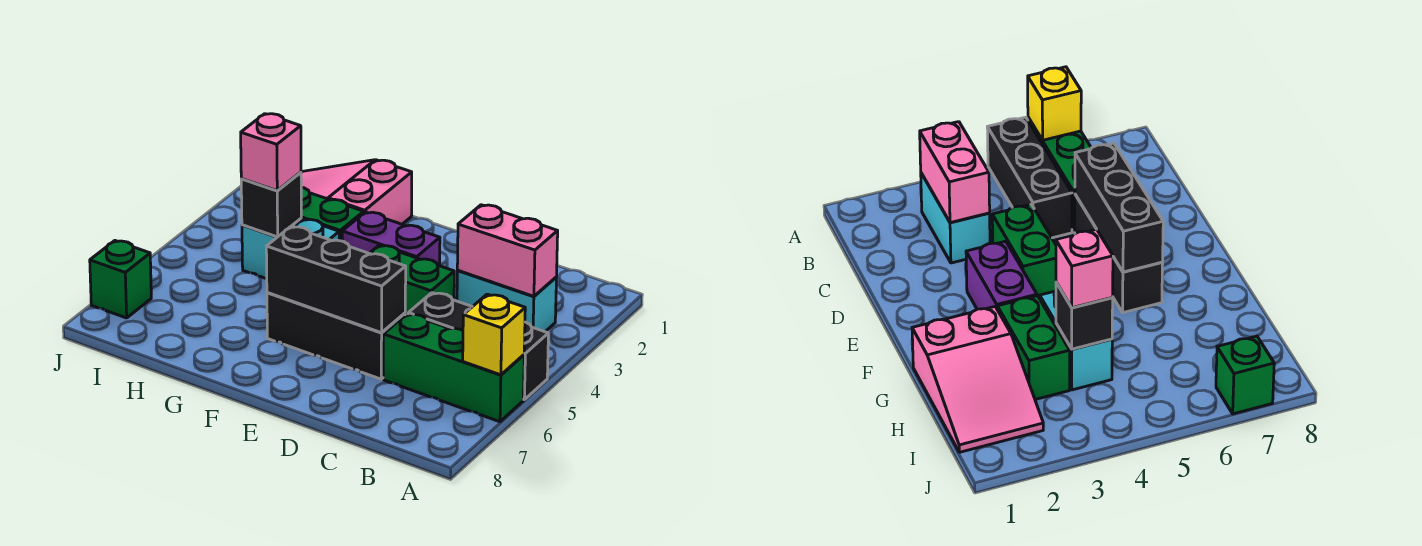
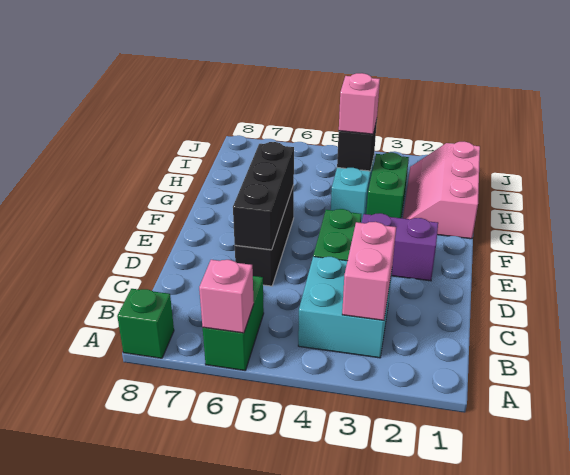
black brick A5:C5 level 1 -> none
green brick A6:C6 level 1 -> green brick A6:B6 level 1
yellow brick A6 level 2 -> pink brick A6 level 2
cyan brick B3:C3 level 1 -> cyan brick B3:C4 level 1
purple brick E3:F3 level 1 -> purple brick E2:E3 level 1
pink slope G1:I2 level 1 top G -> pink slope G1:I2 level 1 top 1
green brick J7 level 1 -> green brick A8 level 1

